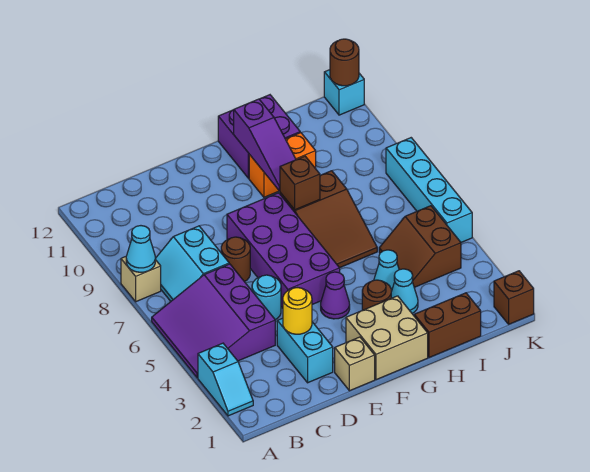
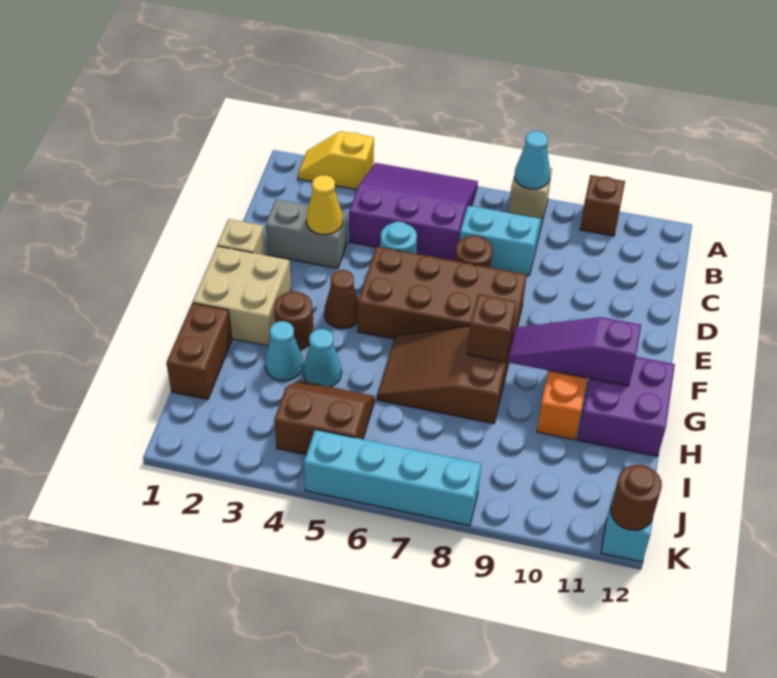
cyan slope A2:A3 level 1 top 3 -> yellow slope A2:A3 level 1 top 3
cyan brick D2:D3 level 1 -> grey brick D2:D3 level 1
yellow round brick D3 level 2 -> yellow cone D3 level 2
purple brick E5:F8 level 1 -> brown brick E5:F8 level 1
purple cone F4 level 1 -> brown cone F4 level 1
brown brick K1 level 1 -> brown brick A10 level 1

